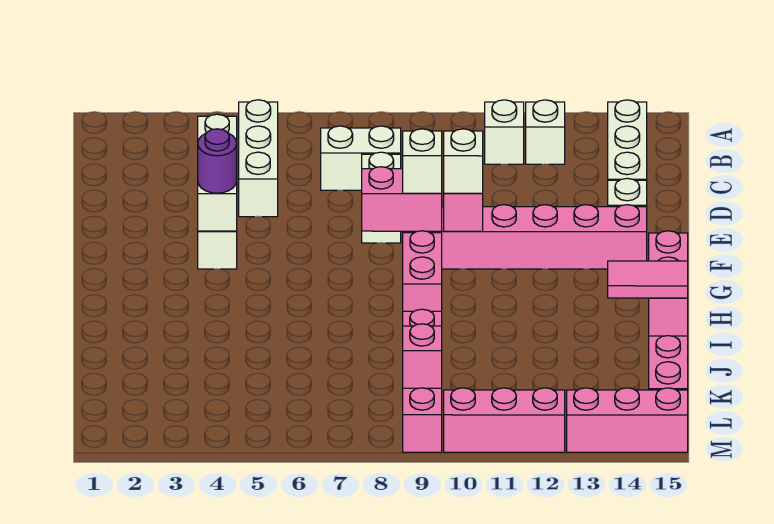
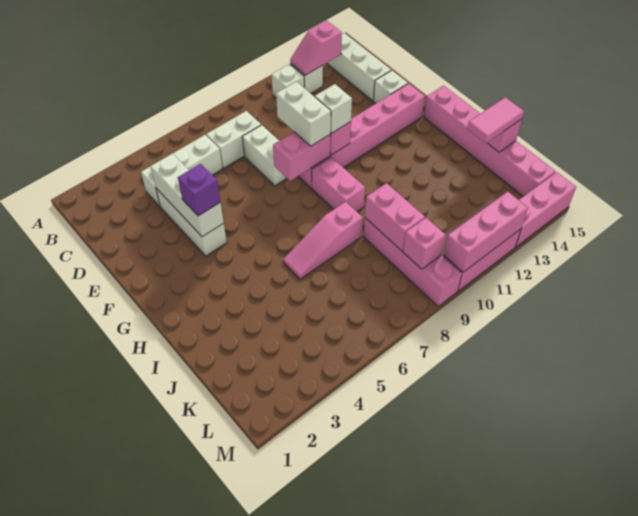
white brick B5:D5 level 1 -> white brick C4:C6 level 1
none -> pink slope B12:B13 level 2 top 13
purple round brick F4 level 3 -> purple brick F4 level 3
white brick F9 level 3 -> white brick E9:F9 level 3
none -> pink slope I6:I8 level 1 top 8
none -> pink brick J9:K9 level 2
none -> pink brick M10:M12 level 2

